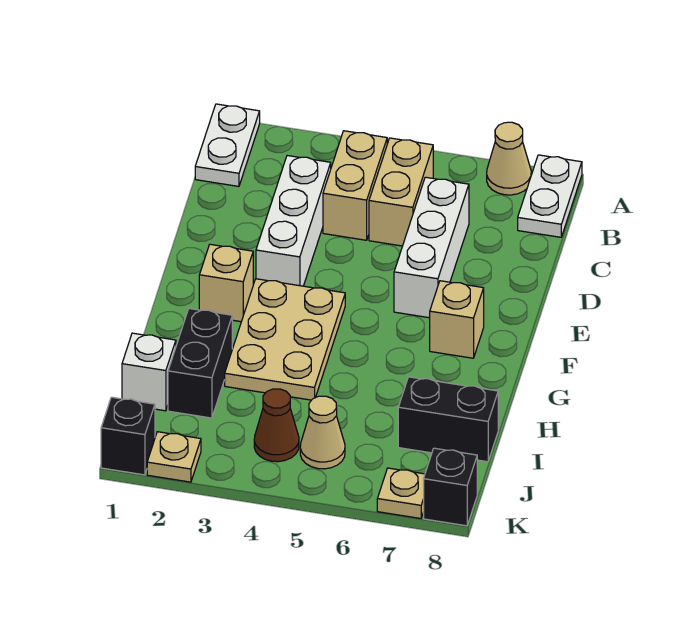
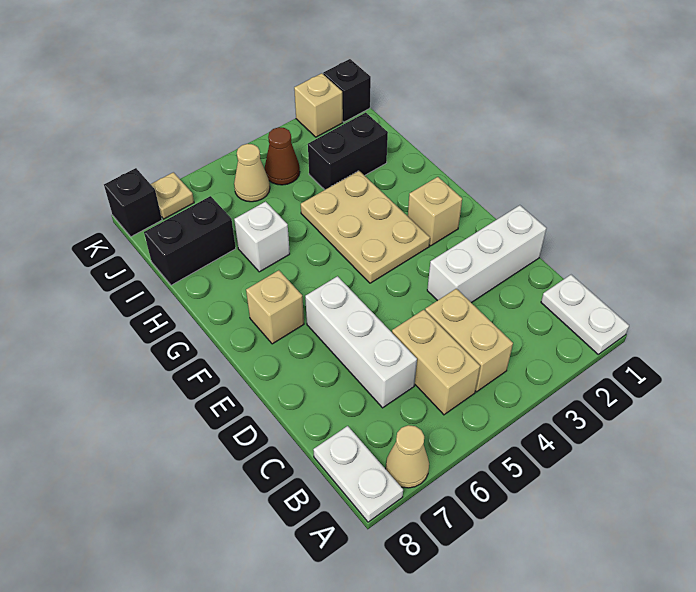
white brick C3:E3 level 1 -> white brick D1:D3 level 1
black brick H2:I2 level 1 -> black brick I2:I3 level 1
white brick I1 level 1 -> white brick H6 level 1
tan plate K2 level 1 -> tan brick K2 level 1

